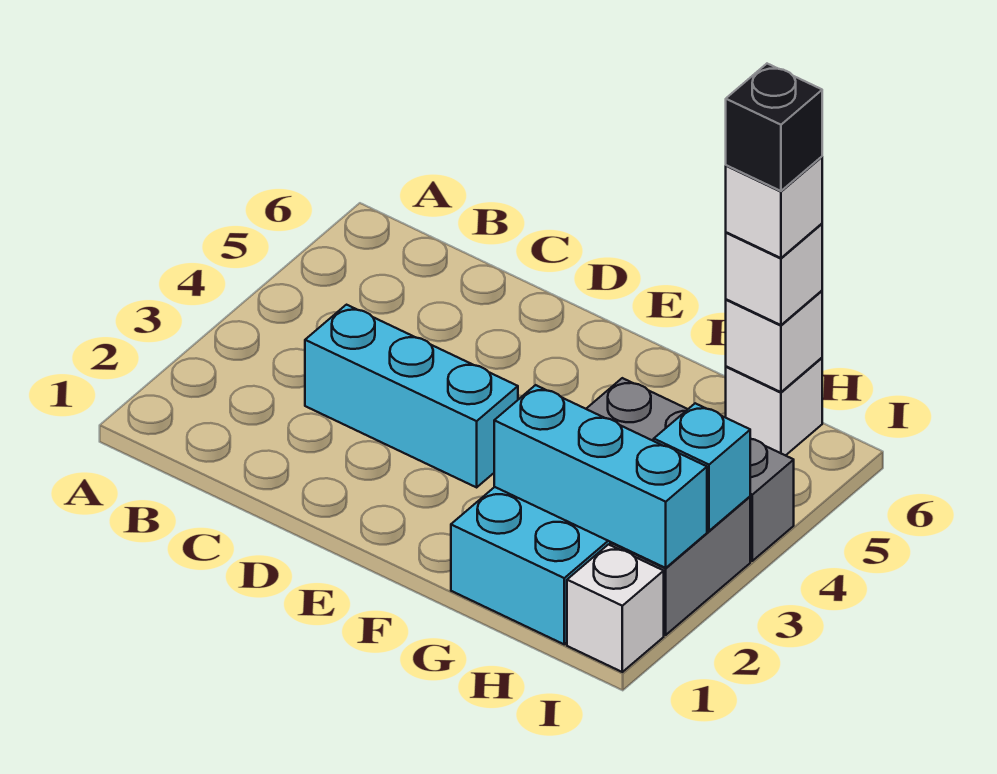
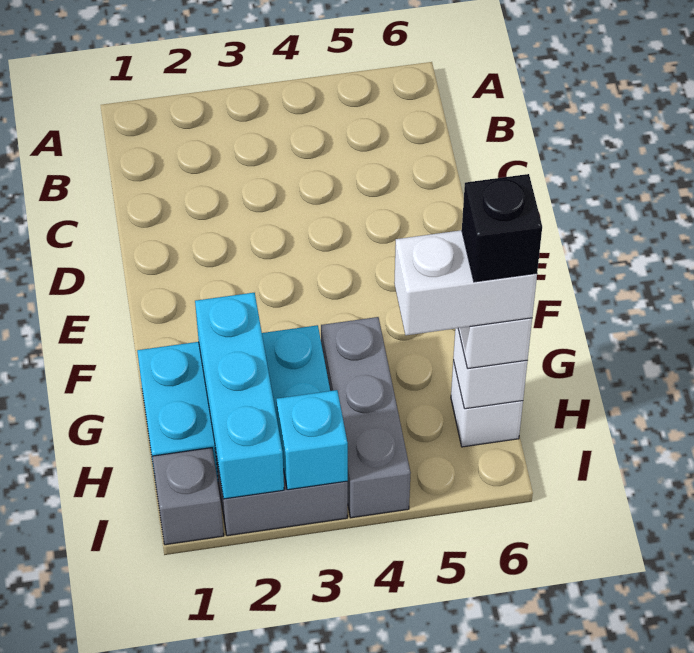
cyan brick C3:E3 level 1 -> none
white brick H6 level 4 -> white brick H5:H6 level 4
white brick I1 level 1 -> grey brick I1 level 1

